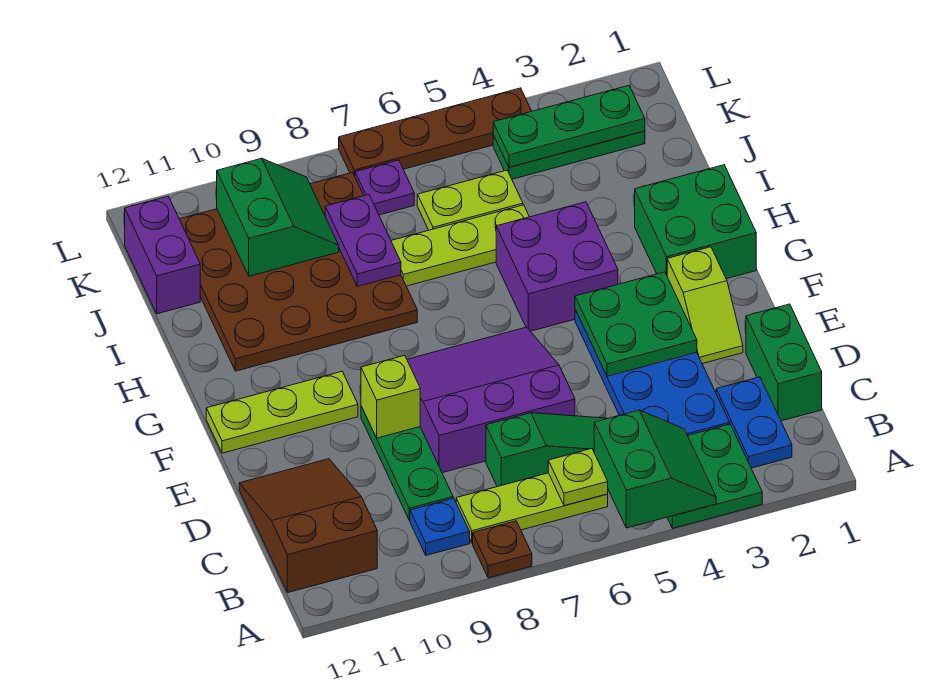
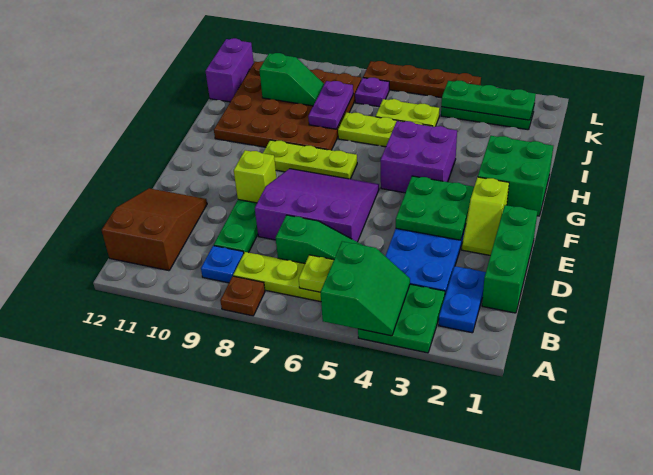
green brick C1:D1 level 1 -> green brick C1:E1 level 1
lime plate F10:F12 level 1 -> lime plate G7:G9 level 1
green slope J9:K10 level 2 top 10 -> green slope J9:J10 level 2 top 10

